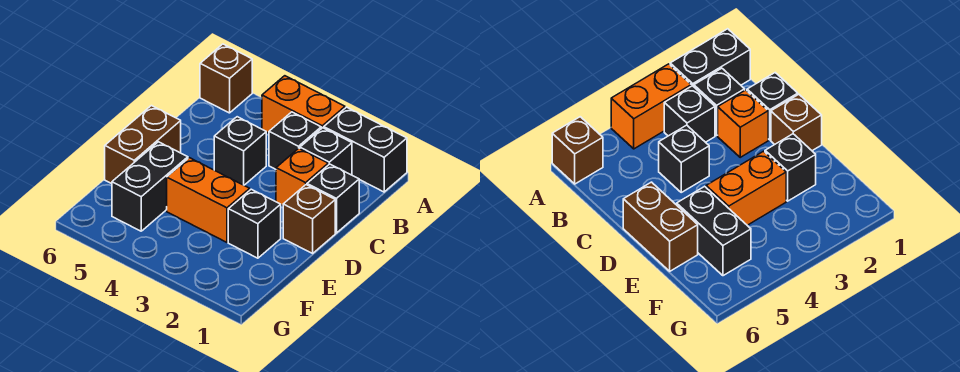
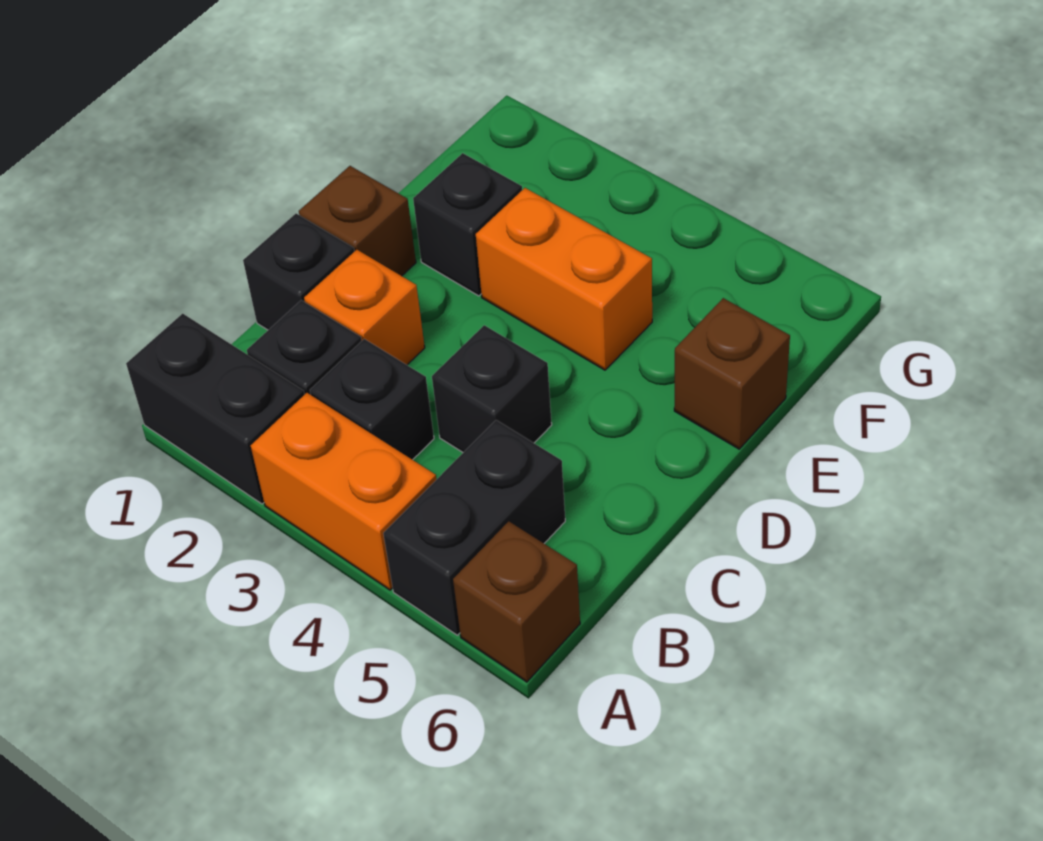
brown brick D6:E6 level 1 -> brown brick E6 level 1
black brick E5:F5 level 1 -> black brick A5:B5 level 1

